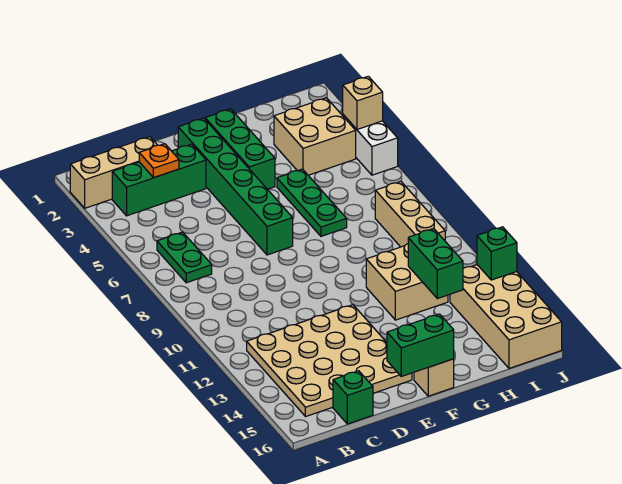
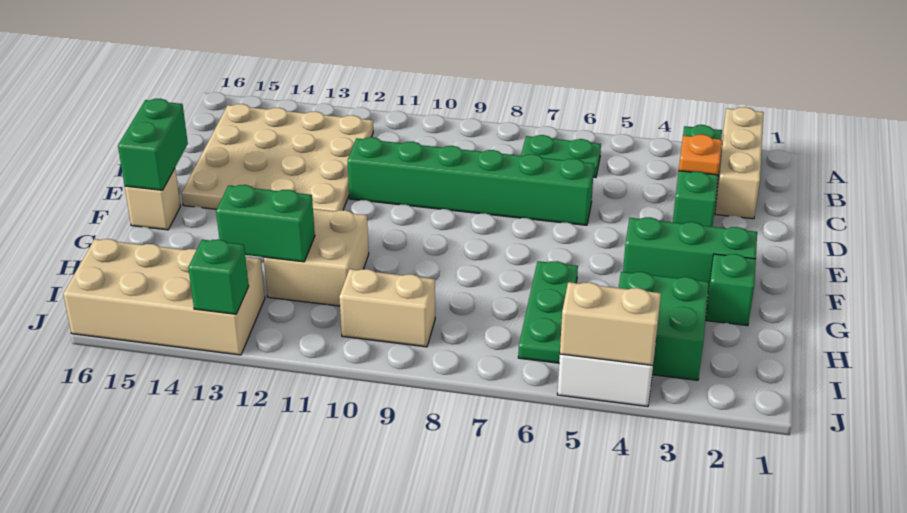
green brick C16 level 1 -> green brick G2 level 1
green brick E2:E7 level 1 -> green brick D6:D11 level 1
green plate G5:G7 level 1 -> green plate G6:I6 level 1
tan brick H3:I4 level 1 -> green brick H3:I4 level 1
tan brick I8:I10 level 1 -> tan brick I9:I10 level 1
tan brick J4 level 2 -> tan brick J4:J5 level 2

